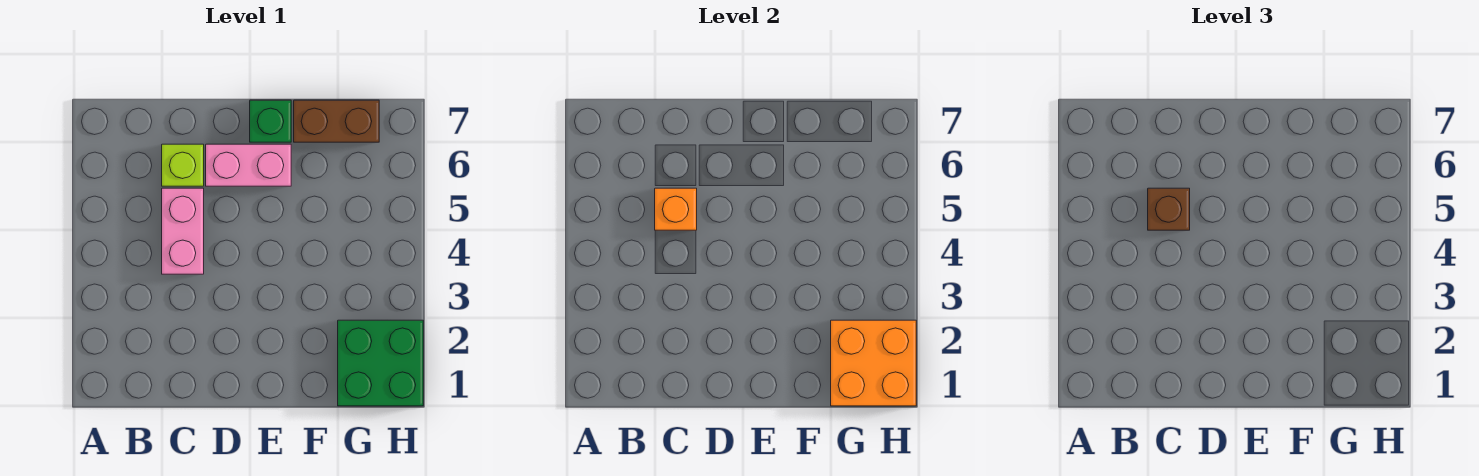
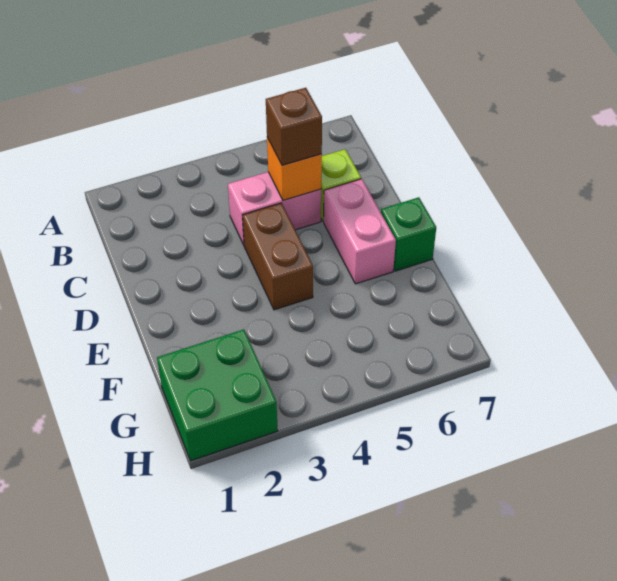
brown brick F7:G7 level 1 -> brown brick D4:E4 level 1
orange brick G1:H2 level 2 -> none

